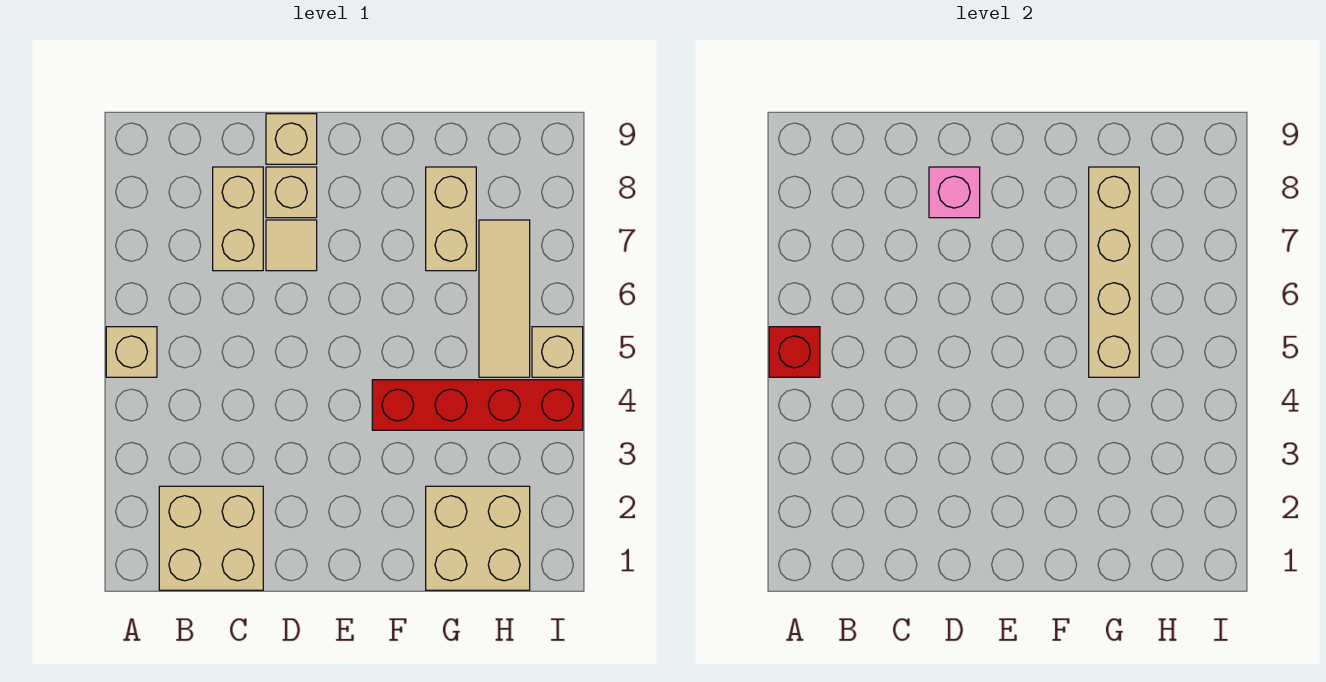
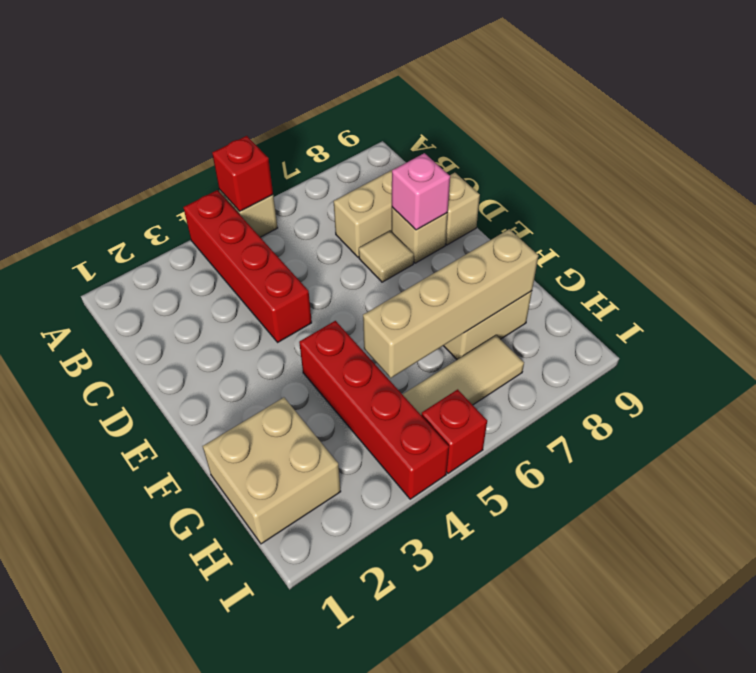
none -> red brick A4:D4 level 1
tan brick B1:C2 level 1 -> none
tan brick I5 level 1 -> red brick I5 level 1

